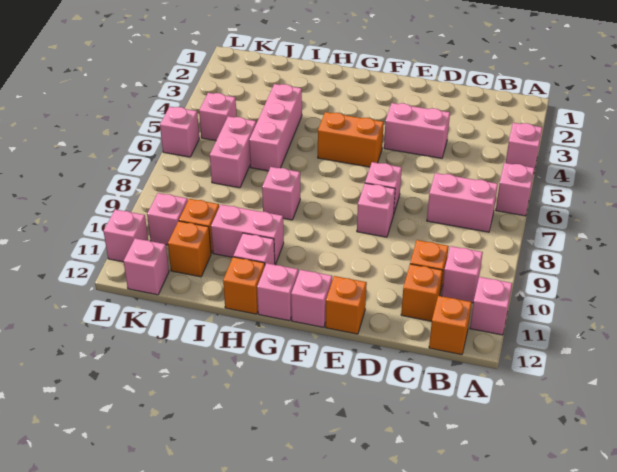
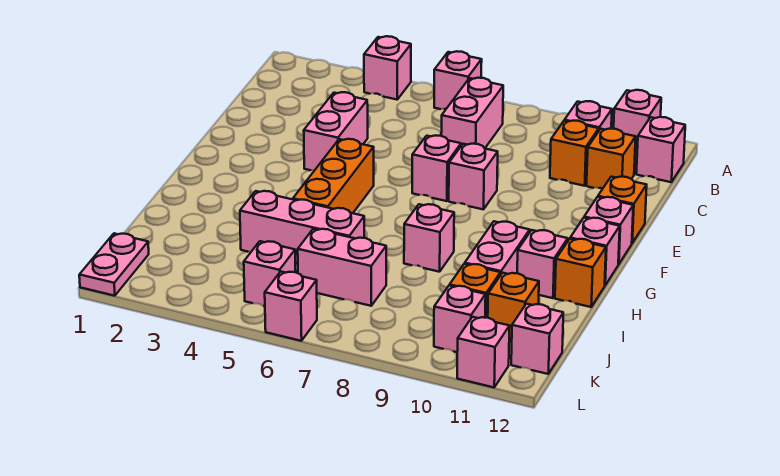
orange brick B12 level 1 -> pink brick B12 level 1
orange brick F5:G5 level 1 -> orange brick F5:H5 level 1
none -> pink plate K1:L1 level 1

